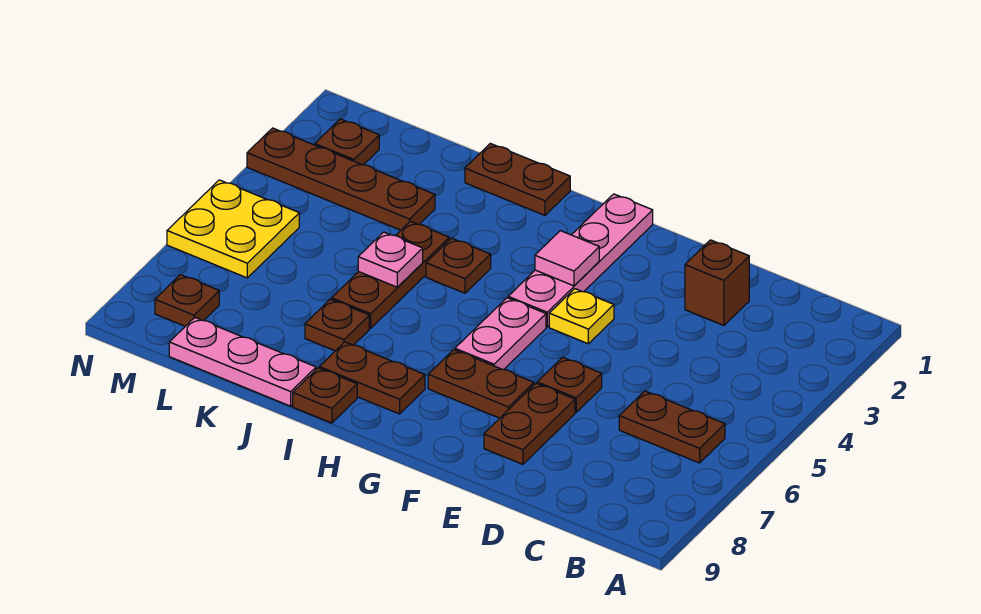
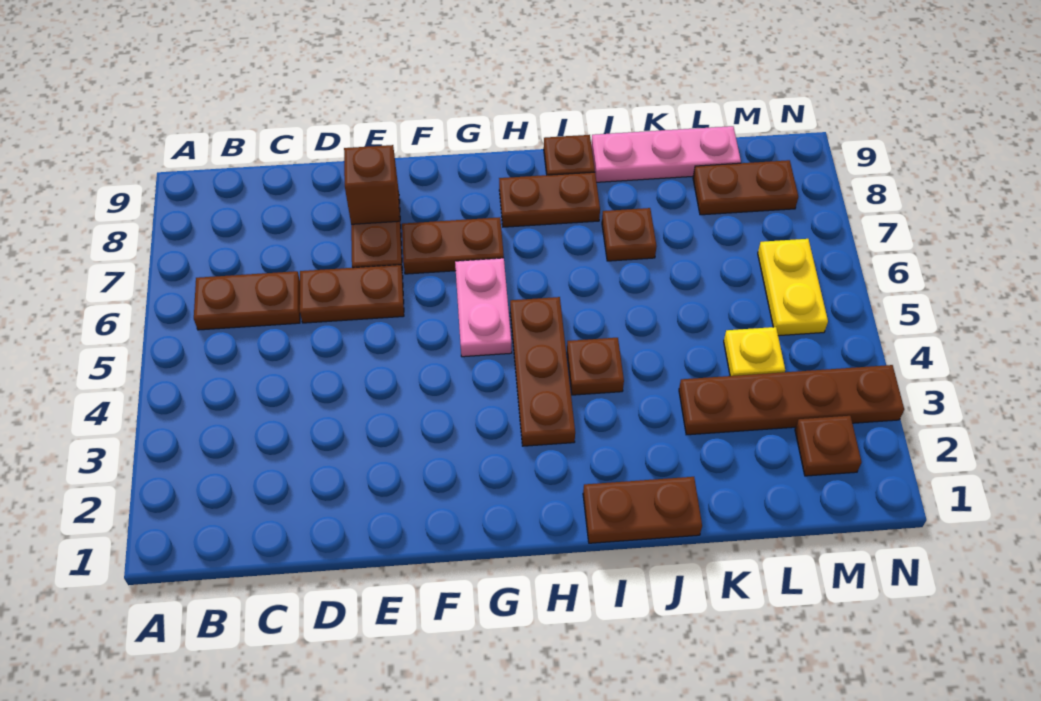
brown brick D2 level 1 -> brown brick E8 level 2
brown plate E6 level 1 -> brown plate D6:E6 level 1
yellow plate F4 level 1 -> yellow plate L4 level 1
pink plate G1:G4 level 1 -> none
pink tile G3 level 2 -> none
brown plate J4:J6 level 1 -> brown plate H3:H5 level 1
pink plate J5 level 2 -> none
yellow plate M5:N6 level 1 -> yellow plate M5:M6 level 1
brown plate M8 level 1 -> brown plate L8:M8 level 1

